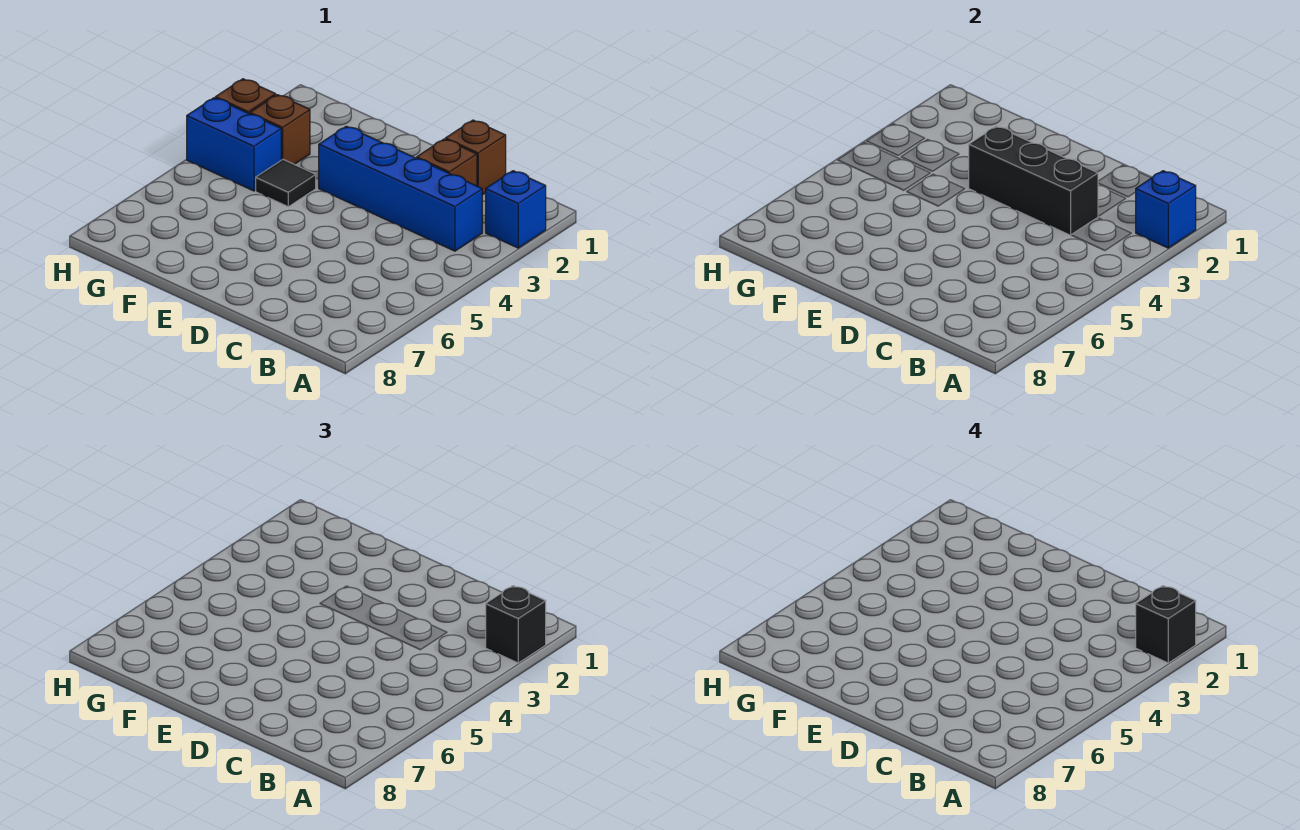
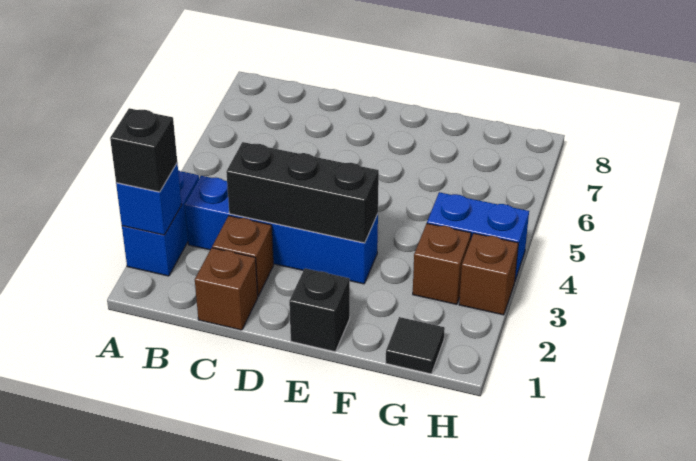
blue brick A2 level 1 -> blue brick A2:A3 level 1
black brick A2 level 4 -> black brick E1 level 1
black tile F4 level 1 -> black tile G1 level 1

